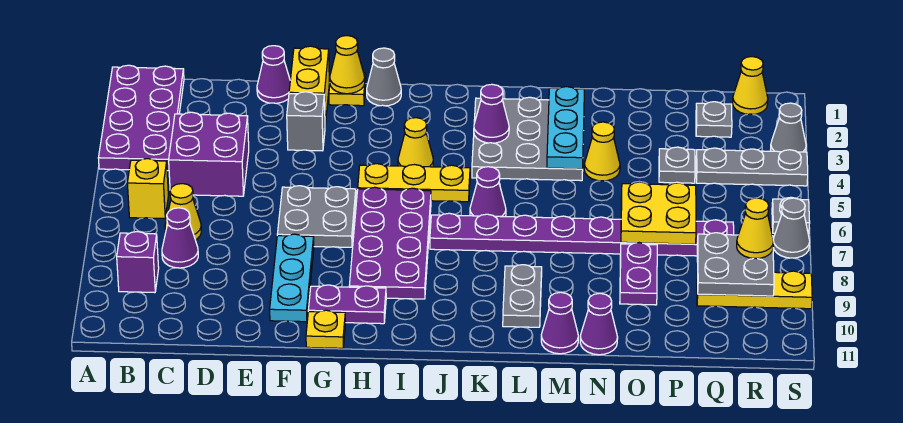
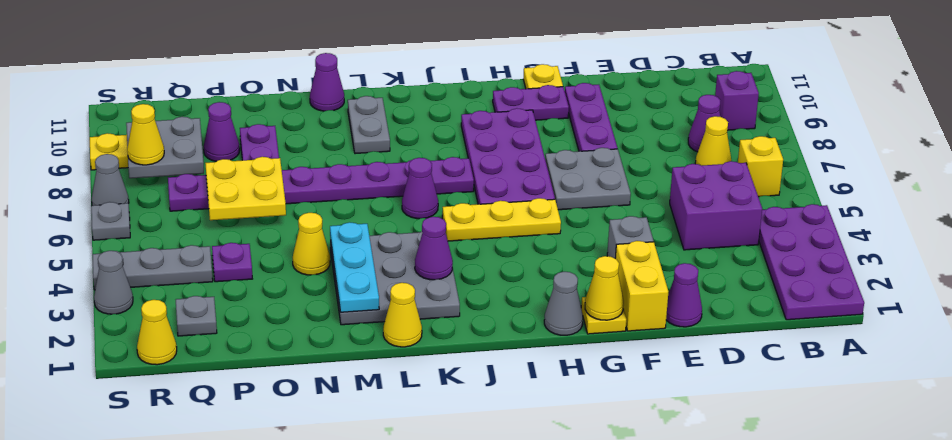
cyan plate F8:F10 level 1 -> purple plate F8:F10 level 1
yellow cone I4 level 1 -> yellow cone L1 level 1
purple cone N11 level 1 -> purple cone P9 level 1
grey plate P4 level 1 -> purple plate P4 level 1

